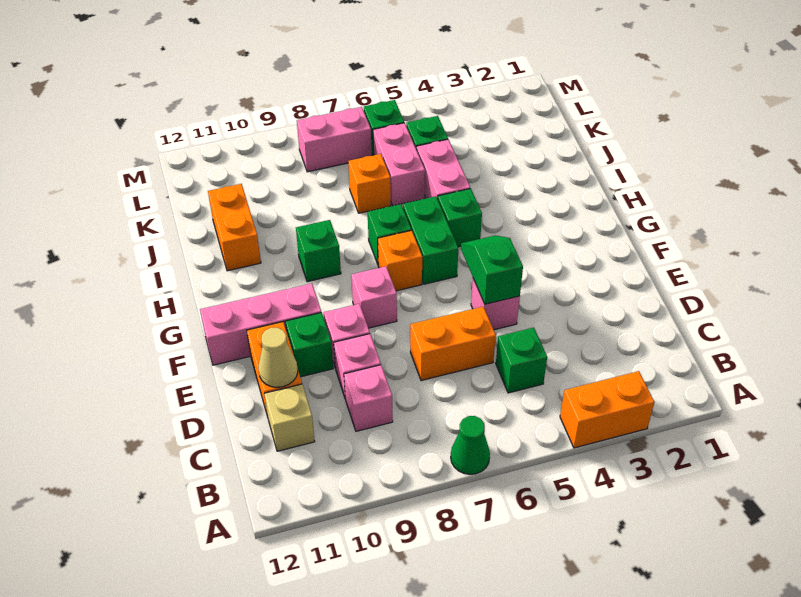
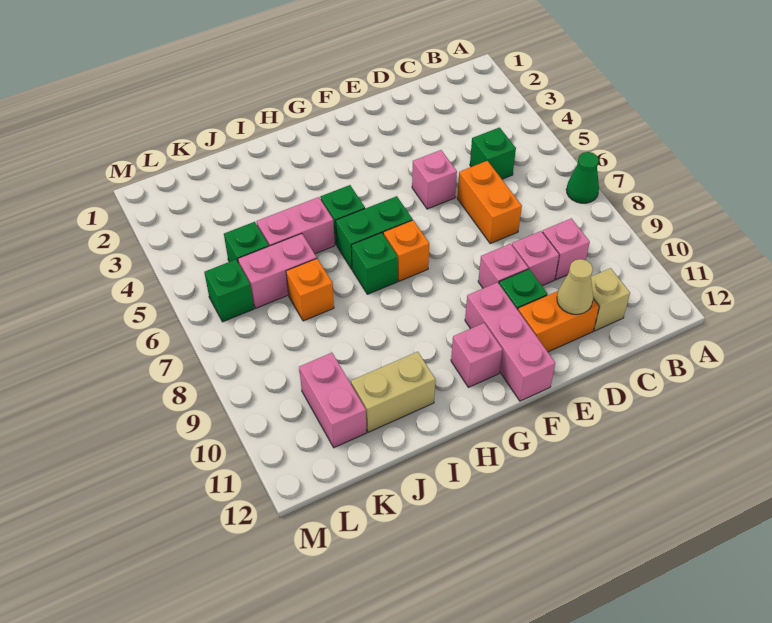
orange brick A3:A4 level 1 -> none
green slope E5:F5 level 2 top E -> none
pink brick F8 level 1 -> pink brick G11 level 1
green brick H9 level 1 -> none
orange brick I11:J11 level 1 -> tan brick I11:J11 level 1
pink brick L7:L8 level 1 -> pink brick K10:K11 level 1

